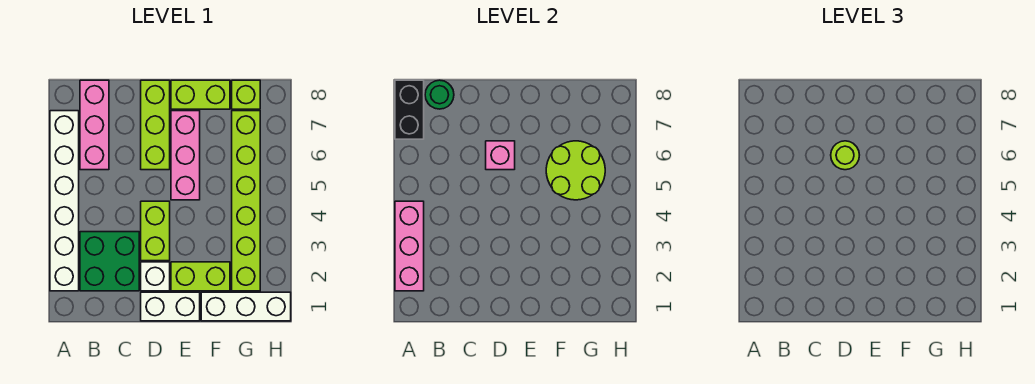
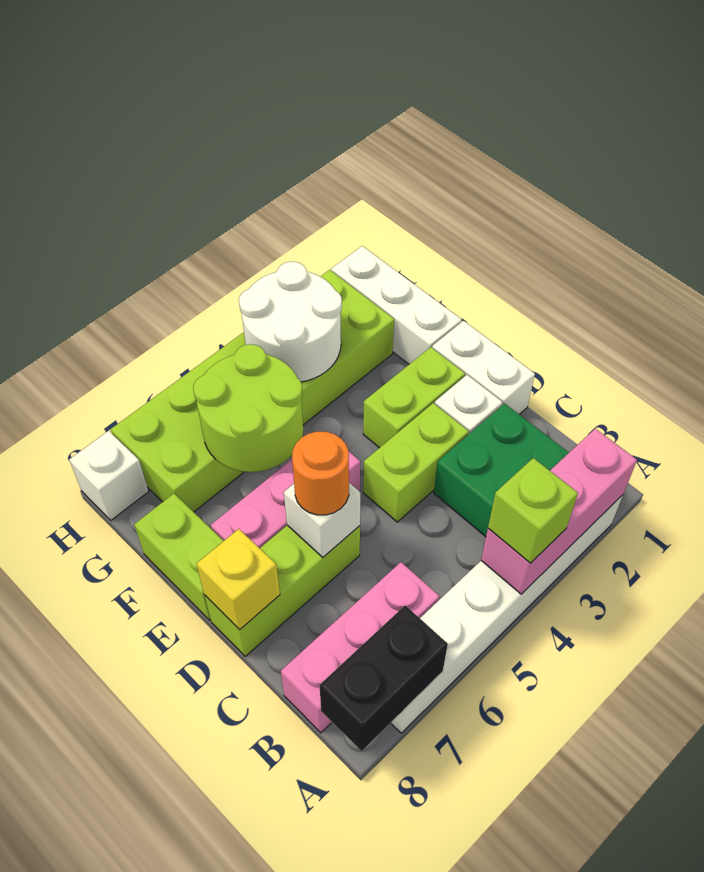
green round brick B8 level 2 -> none
pink brick D6 level 2 -> white brick D6 level 2
lime round brick D6 level 3 -> orange round brick D6 level 3
none -> yellow brick D8 level 2
lime brick E2:F2 level 1 -> lime brick E2:E3 level 1
lime brick G2:G7 level 1 -> lime brick G2:H7 level 1
none -> white round brick G3:H4 level 2
lime brick G8 level 1 -> lime brick A4 level 3
none -> white brick H8 level 1

